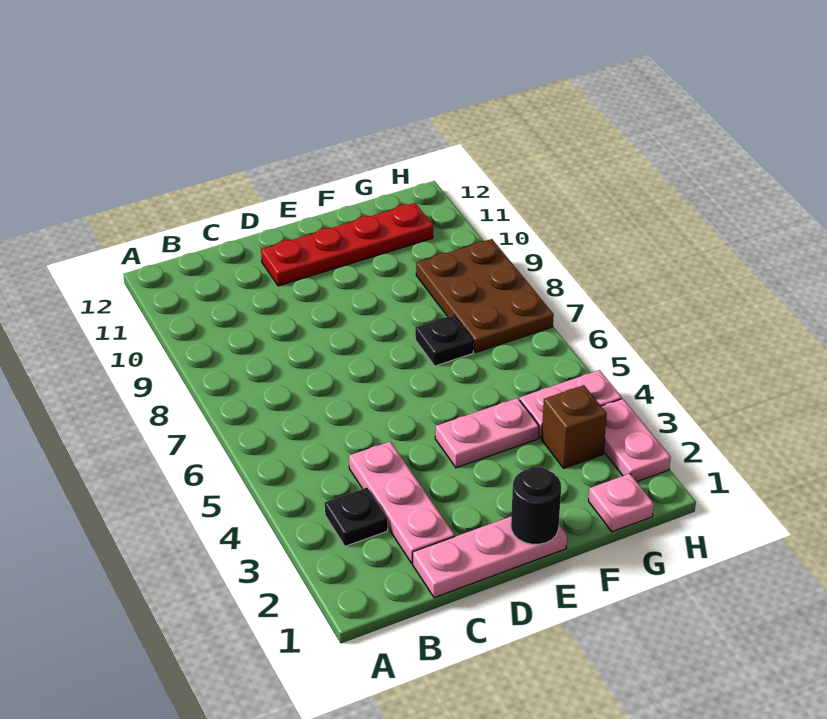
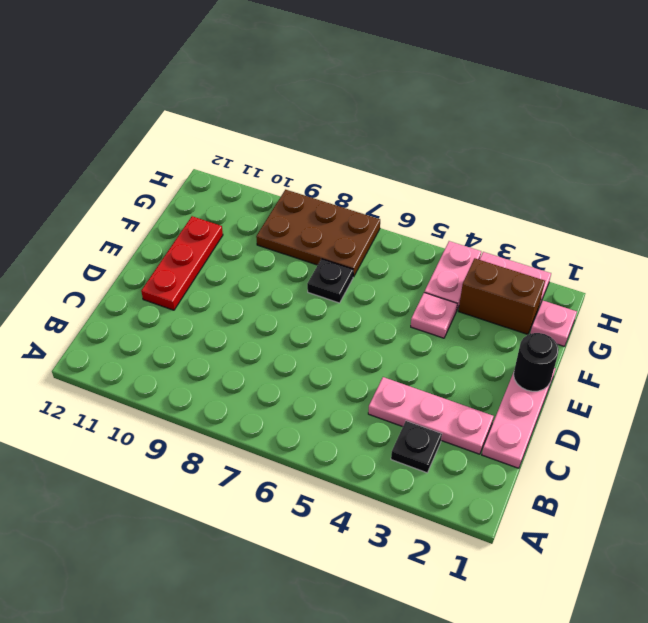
red plate D11:G11 level 1 -> red plate D11:F11 level 1
pink plate E4:F4 level 1 -> pink plate F4 level 1
brown brick G3 level 1 -> brown brick G2:G3 level 1

